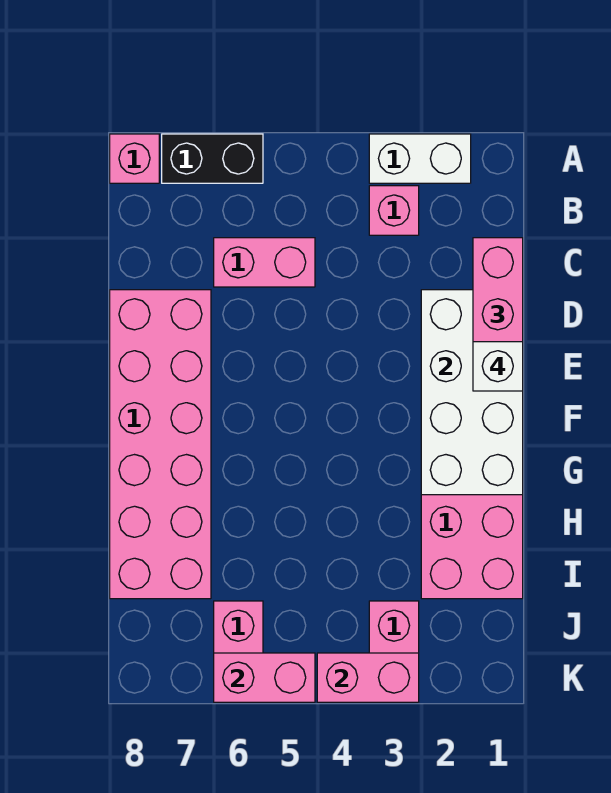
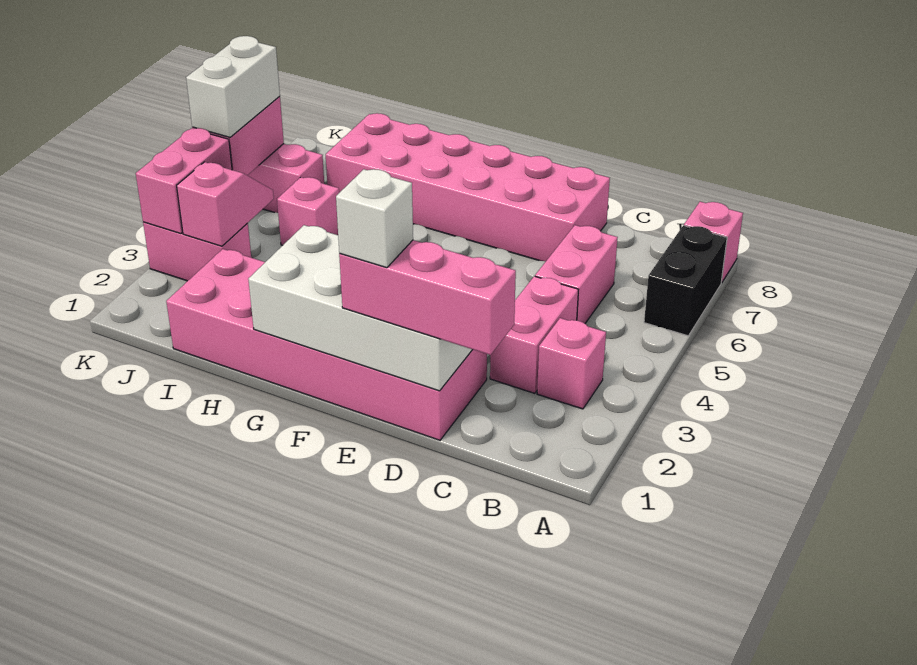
white brick A2:A3 level 1 -> white brick K5:K6 level 3
none -> pink brick C3:C4 level 1
none -> pink brick I5 level 1
none -> pink slope J3:J4 level 2 top 3

